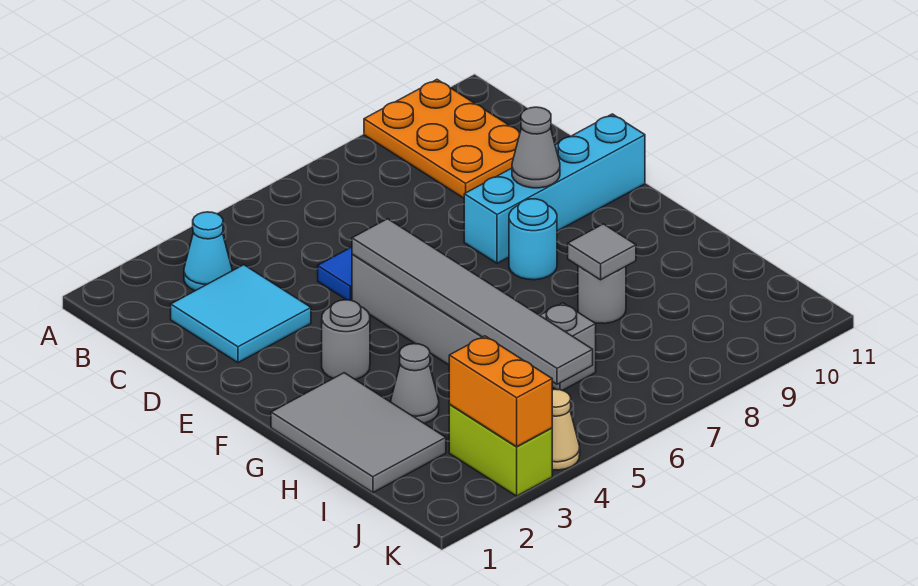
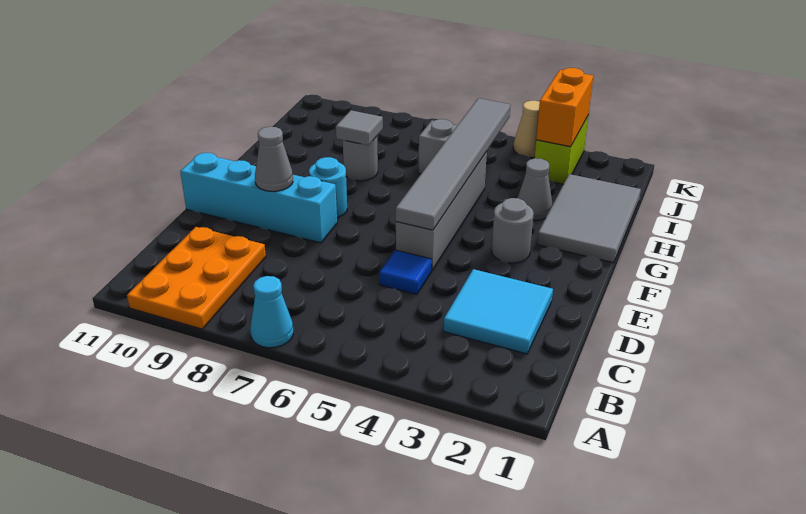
cyan cone B3 level 1 -> cyan cone A7 level 1

